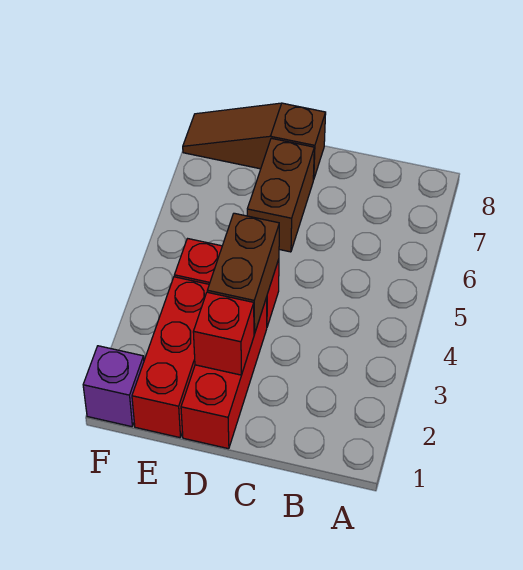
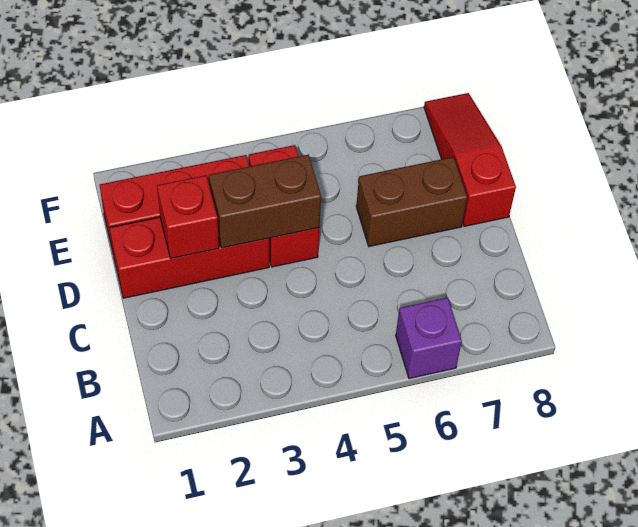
brown slope D8:F8 level 1 top D -> red slope D8:F8 level 1 top D
purple brick F1 level 1 -> purple brick A6 level 1

